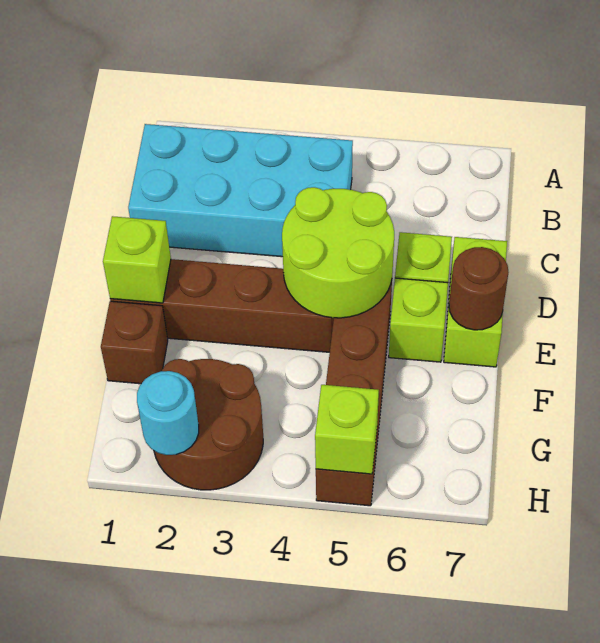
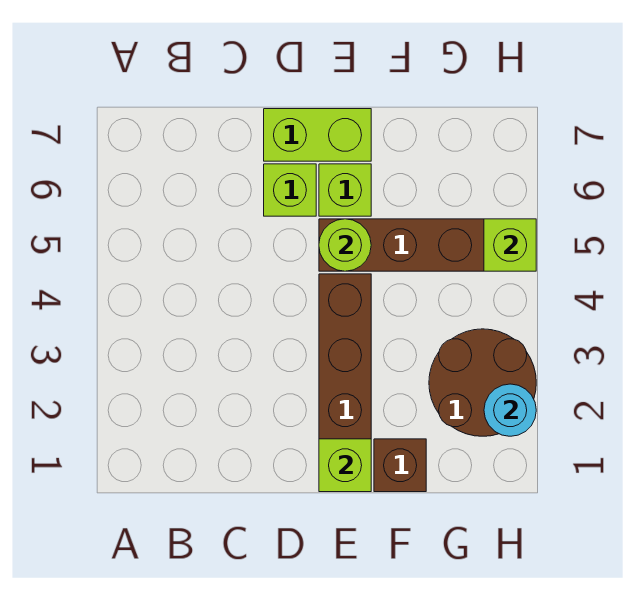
cyan brick B1:C4 level 1 -> none
lime round brick D4:E5 level 2 -> lime round brick E5 level 2
brown round brick E7 level 2 -> none

